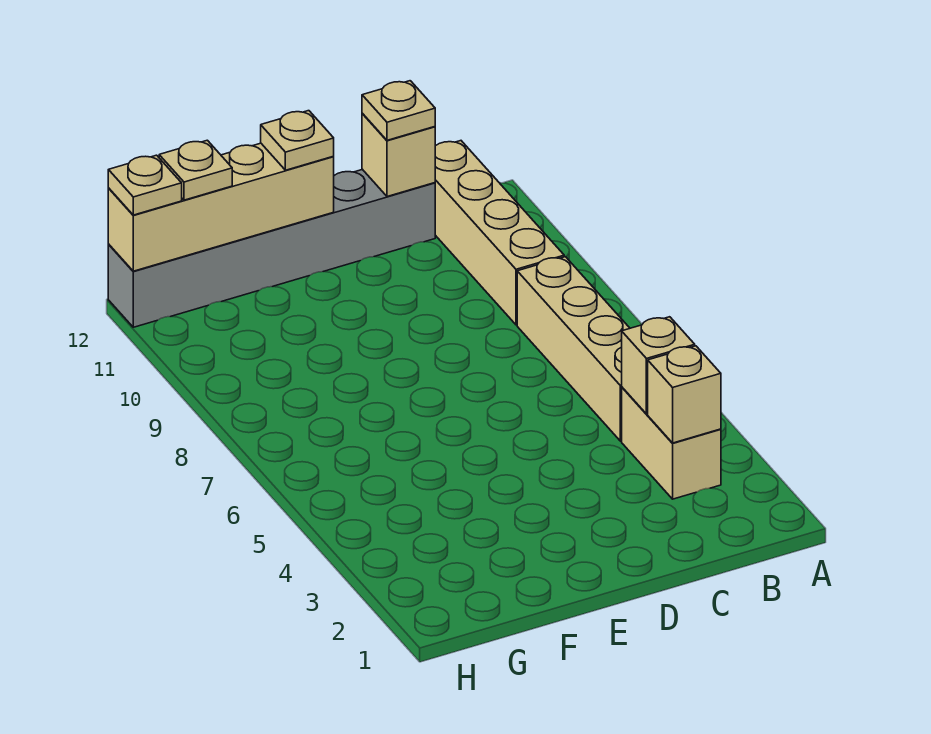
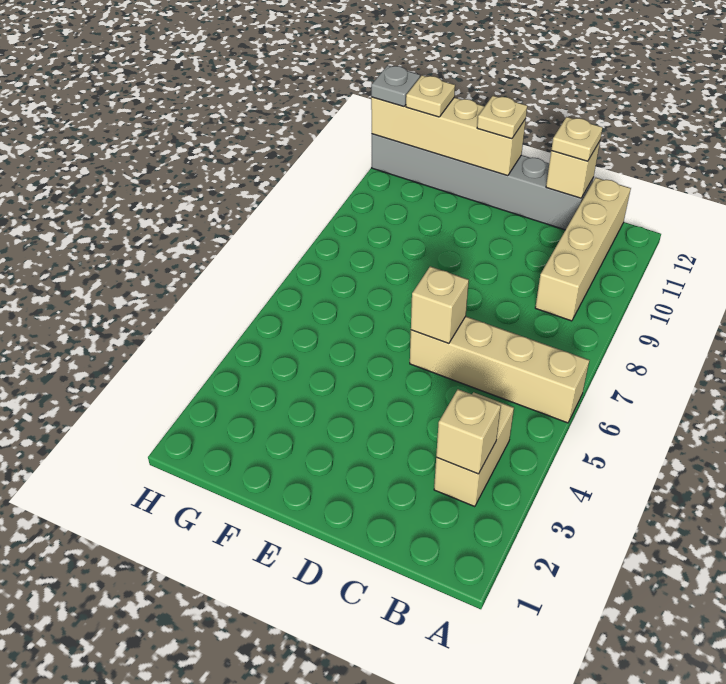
tan brick B4 level 2 -> tan brick D6 level 2
tan brick B5:B8 level 1 -> tan brick A6:D6 level 1
tan plate H12 level 3 -> grey plate H12 level 3

